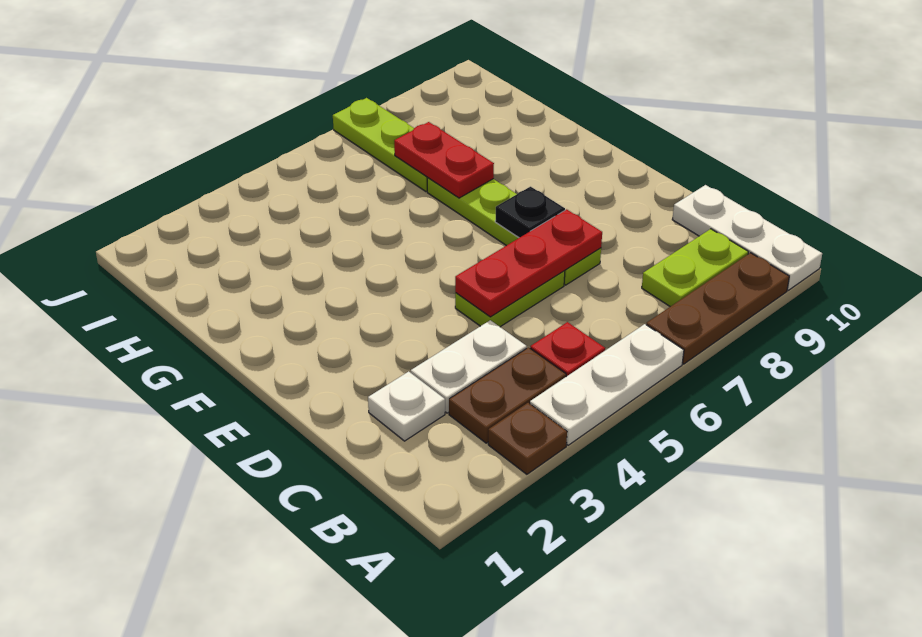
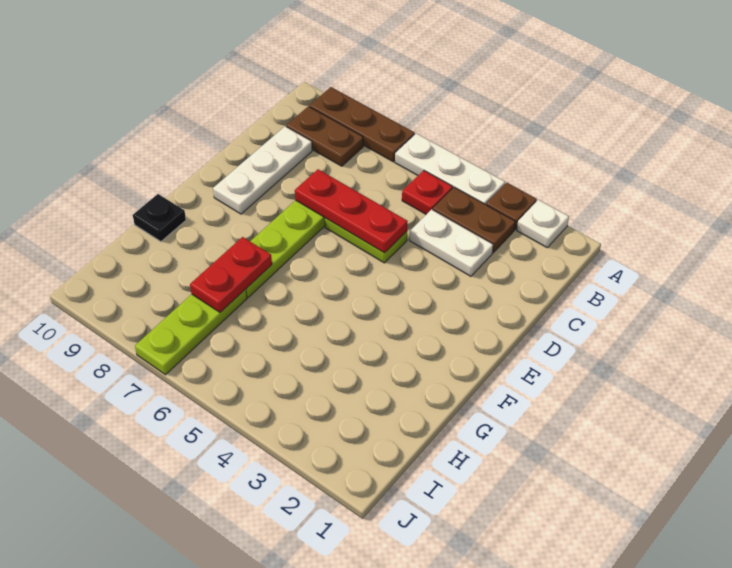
white plate A10:C10 level 1 -> white plate C9:E9 level 1
lime plate B8:B9 level 1 -> brown plate B8:B9 level 1
white plate C2 level 1 -> white plate A2 level 1
black plate E7 level 2 -> black plate G10 level 1

